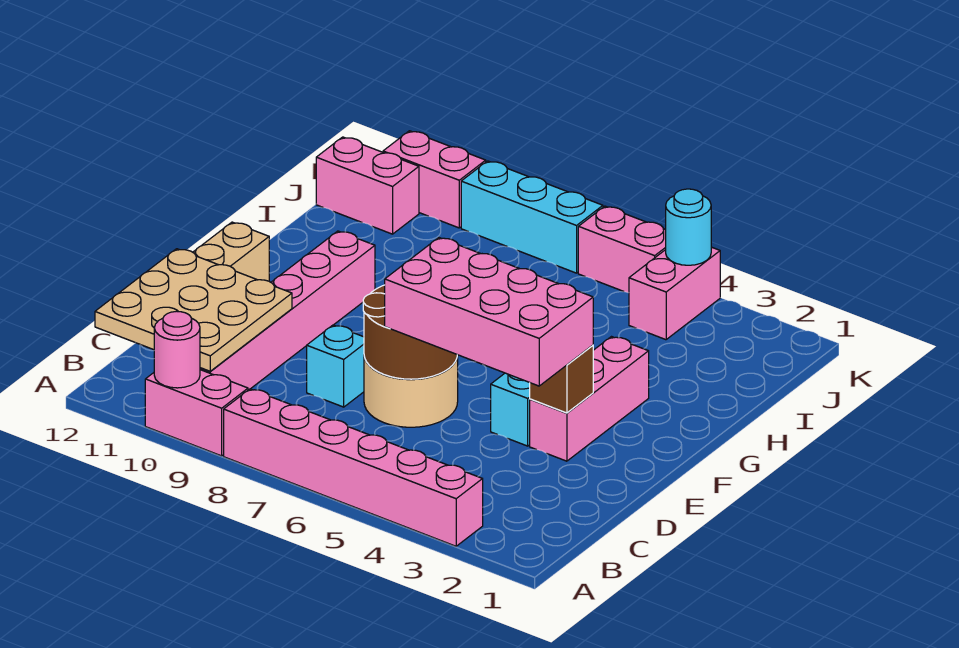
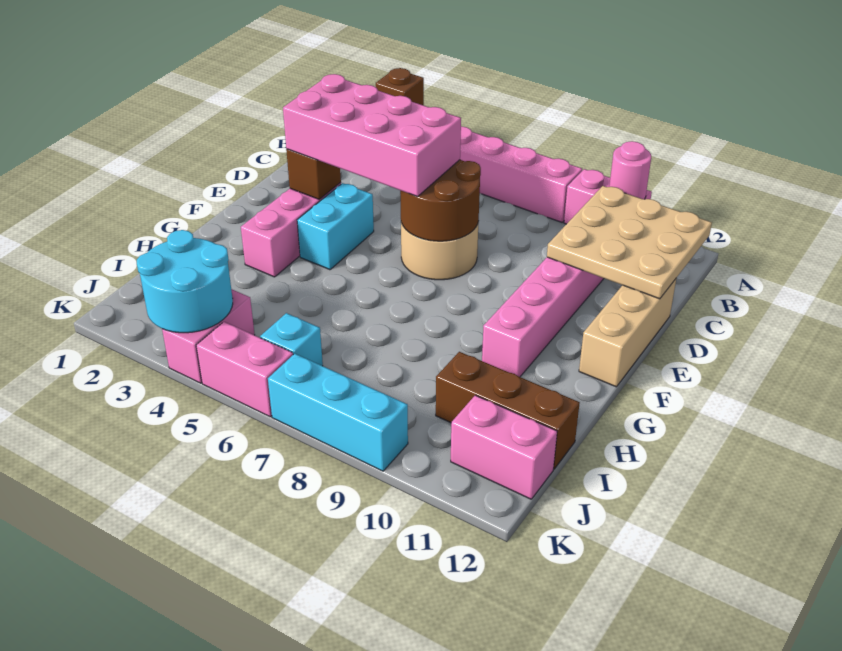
none -> brown brick A3 level 2
cyan brick D8 level 1 -> cyan brick J6 level 1
none -> brown brick I10:I12 level 1
cyan round brick K4 level 2 -> cyan round brick J3:K4 level 2
pink brick K10:K11 level 1 -> none

